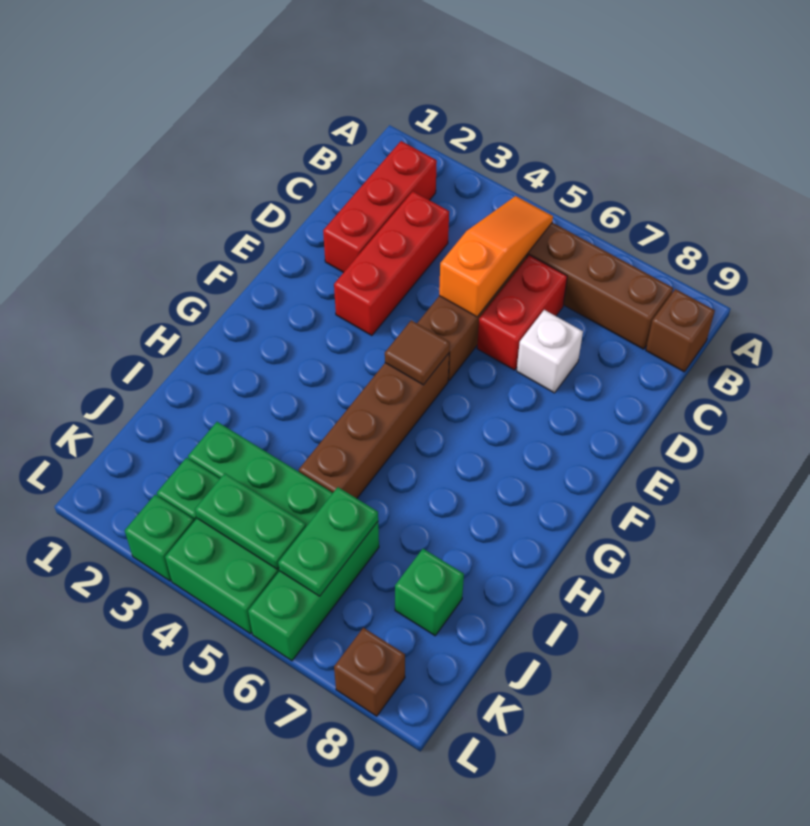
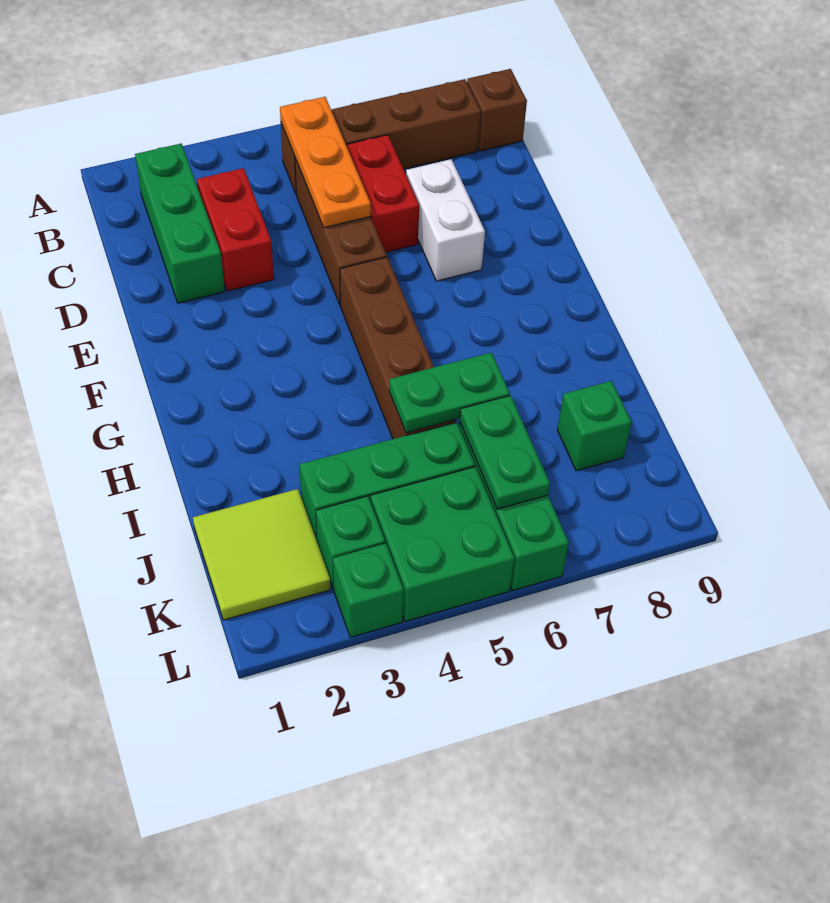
red brick B2:D2 level 1 -> green brick B2:D2 level 1
orange slope B5:D5 level 2 top D -> orange plate B5:D5 level 2
red brick C3:E3 level 1 -> red brick C3:D3 level 1
white brick D7 level 1 -> white brick D7:E7 level 1
brown tile F5 level 2 -> none
none -> lime tile J1:K2 level 1
green plate K4:K5 level 2 -> green plate I5:I6 level 2
brown brick L8 level 1 -> none

